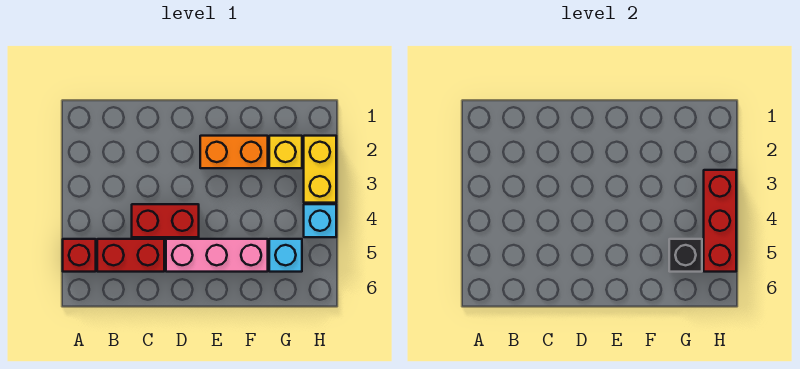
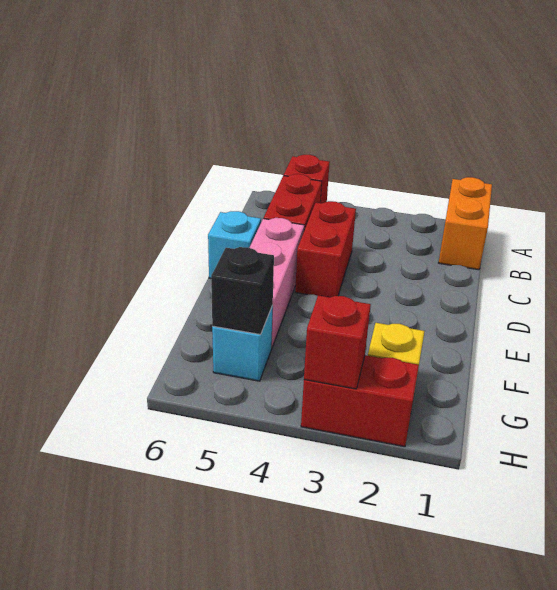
orange brick E2:F2 level 1 -> orange brick A1:B1 level 1
yellow brick H2:H3 level 1 -> red brick H2:H3 level 1
red brick H3:H5 level 2 -> red brick H3 level 2
cyan brick H4 level 1 -> cyan brick D6 level 1

